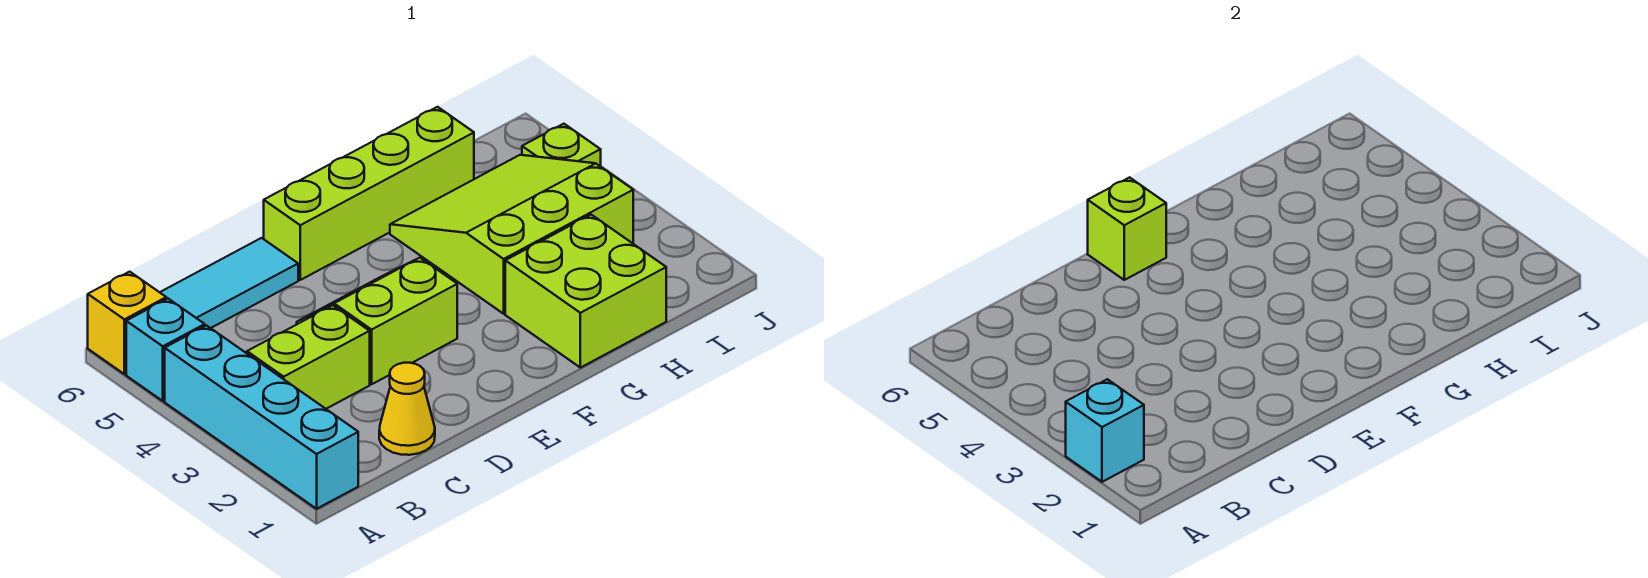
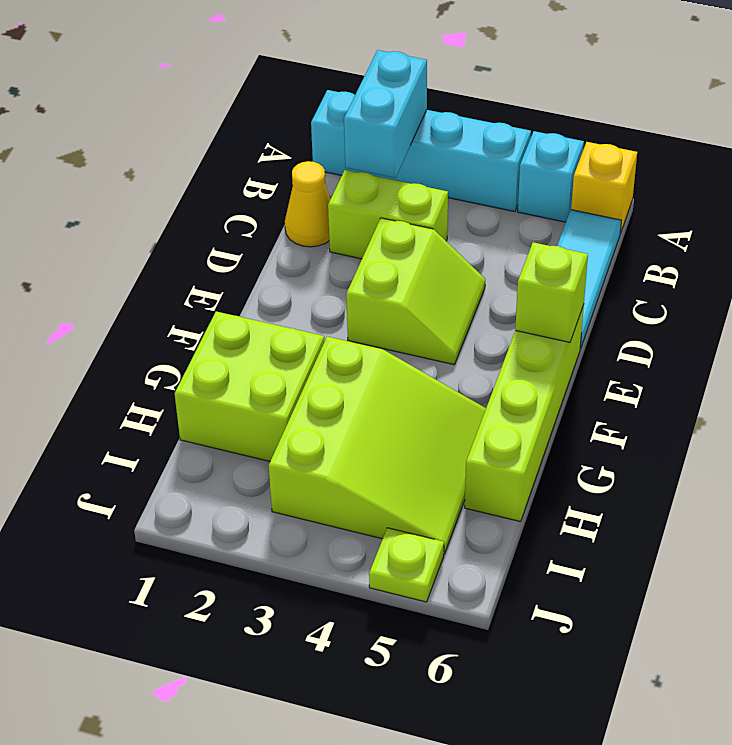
cyan brick A2 level 2 -> cyan brick A2:B2 level 2
lime brick B3:C3 level 1 -> lime brick C2:C3 level 1

